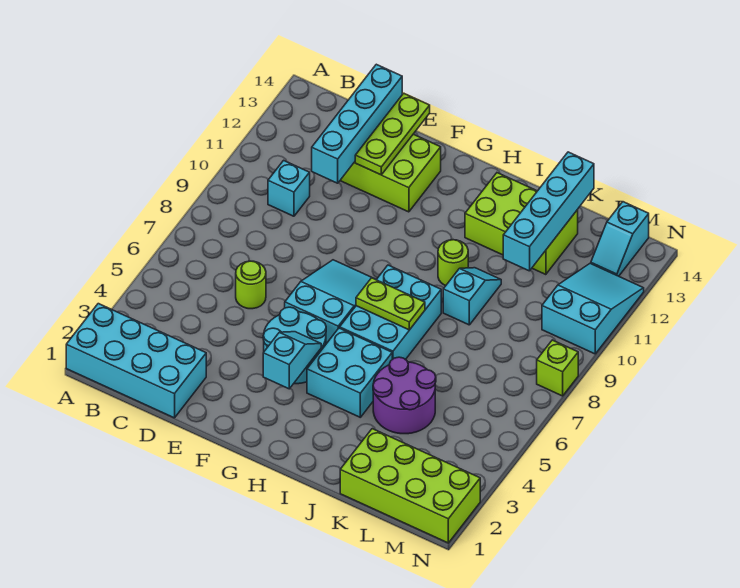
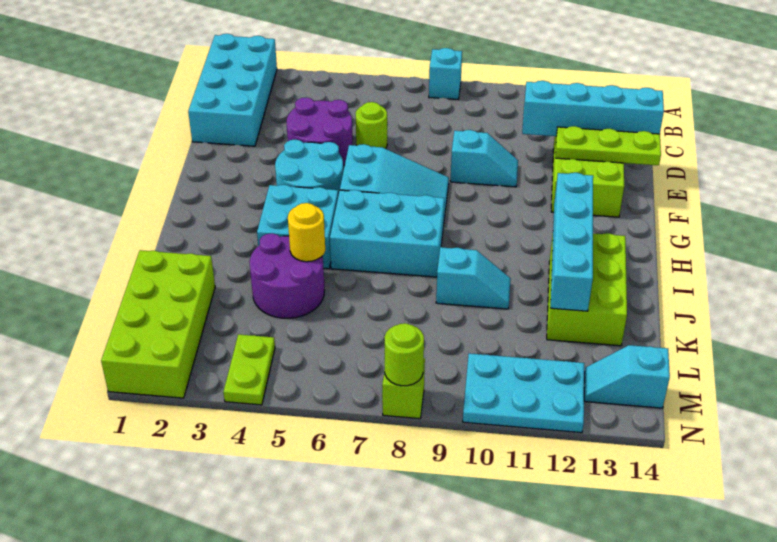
cyan brick C10 level 1 -> cyan brick A8 level 1
none -> purple round brick D4:E5 level 1
cyan slope G3:G4 level 2 top 3 -> cyan slope E9:E10 level 1 top 9
lime plate H7:I7 level 2 -> lime plate M4:N4 level 1
lime round brick I10 level 1 -> lime round brick N8 level 2
none -> yellow round brick J5 level 2
cyan brick K11:K14 level 2 -> cyan brick H12:K12 level 2
cyan slope M10:N12 level 1 top 10 -> cyan plate M10:N12 level 1

